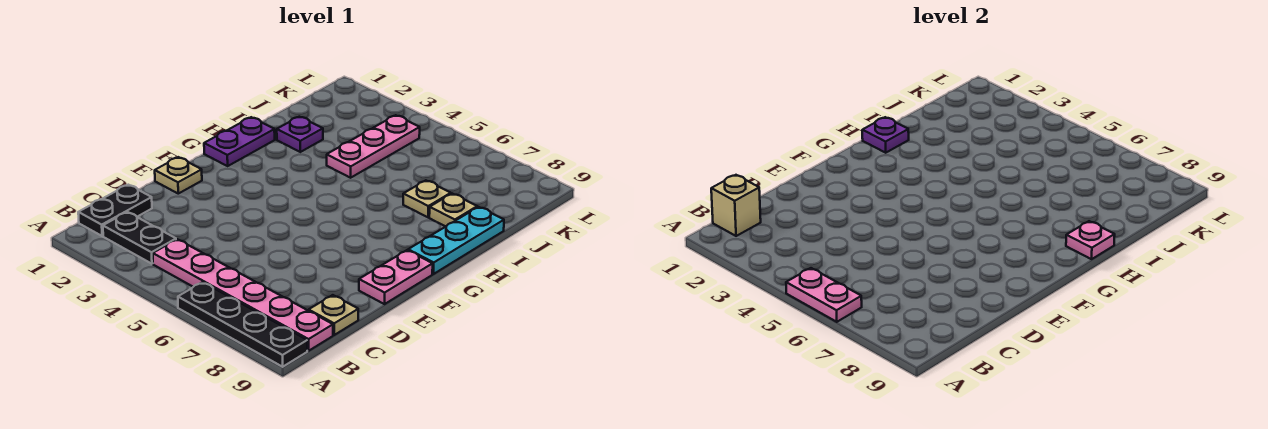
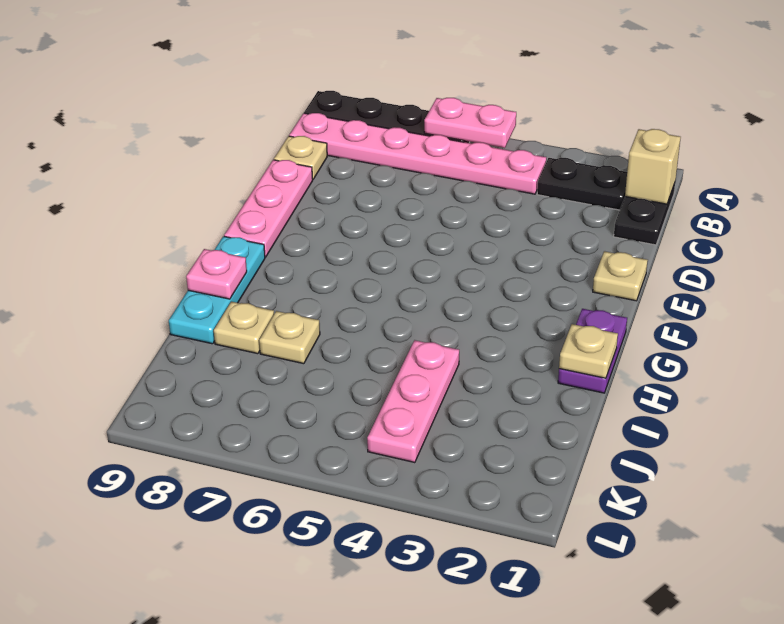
pink plate E9:F9 level 1 -> pink plate D9:F9 level 1
purple plate H1 level 2 -> tan plate H1 level 2
purple plate I2 level 1 -> none

